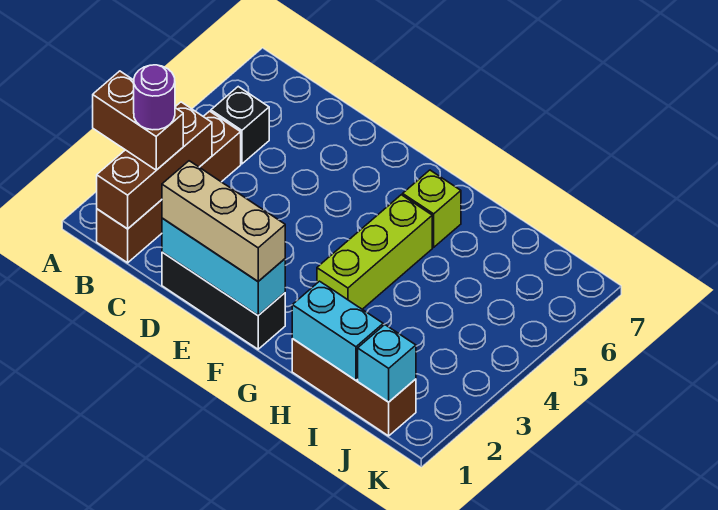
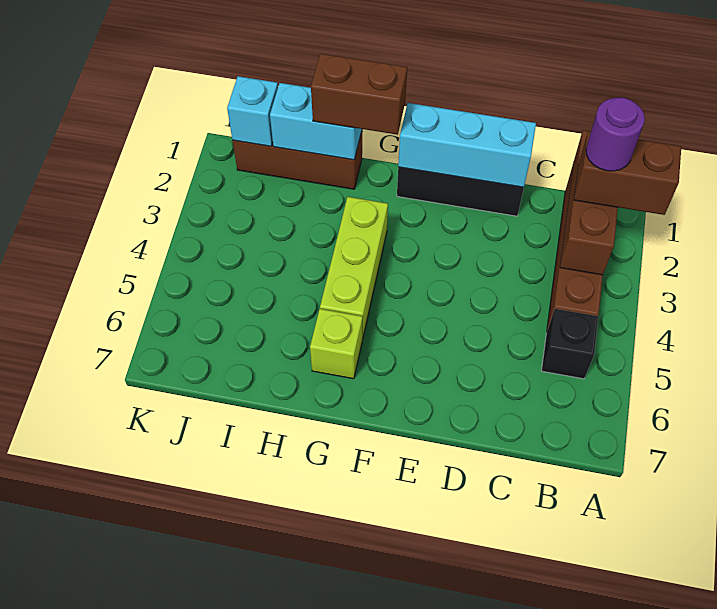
tan brick D1:F1 level 3 -> none
none -> brown brick G1:H1 level 3

